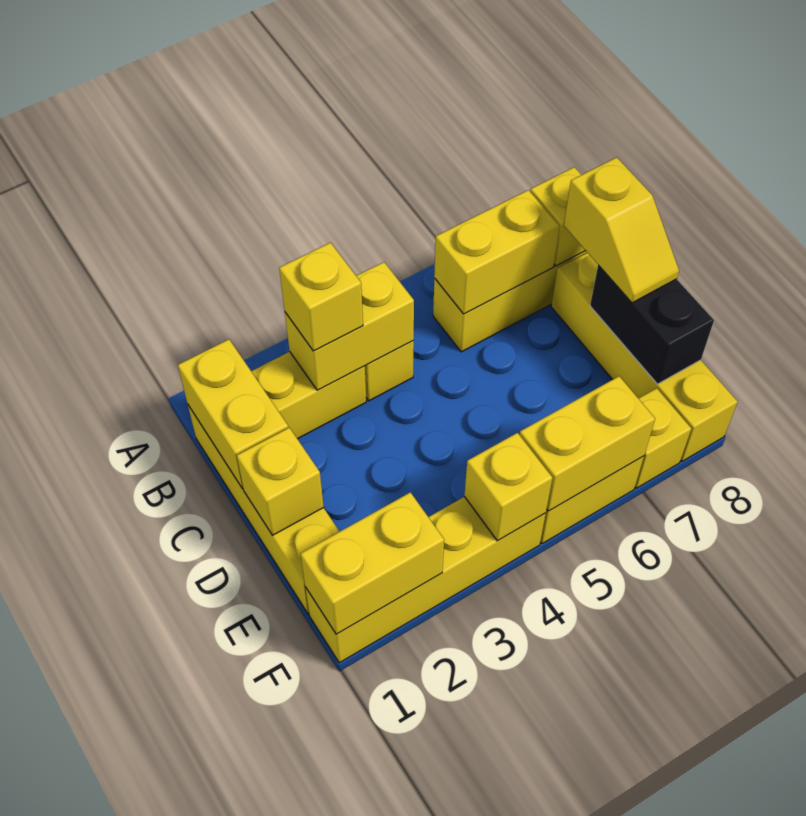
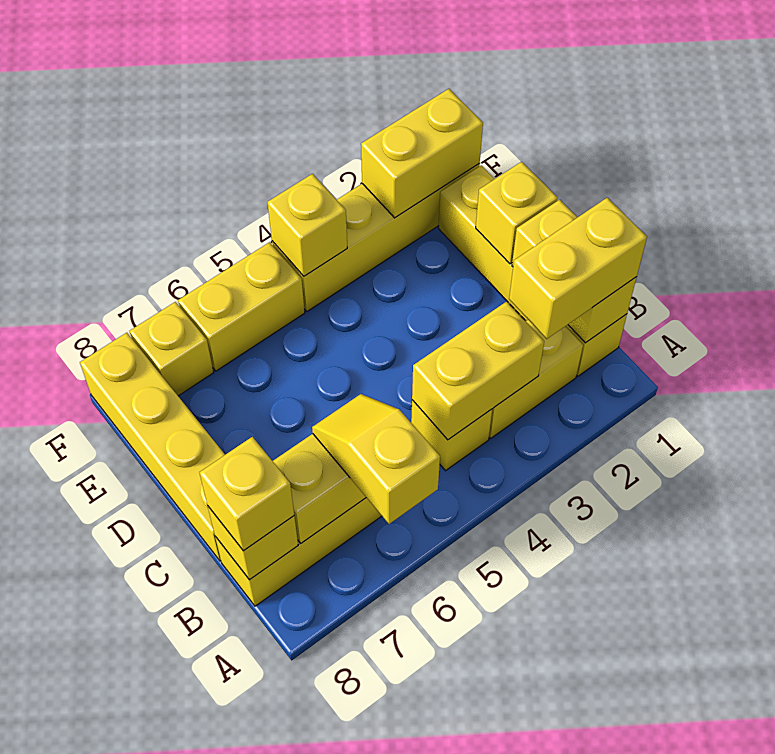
yellow brick B3 level 3 -> yellow brick B8 level 3
yellow slope C8:D8 level 3 top C -> yellow slope A6:B6 level 3 top A
black brick D8:E8 level 2 -> none
yellow brick F5:F6 level 2 -> yellow brick B1:B2 level 3

